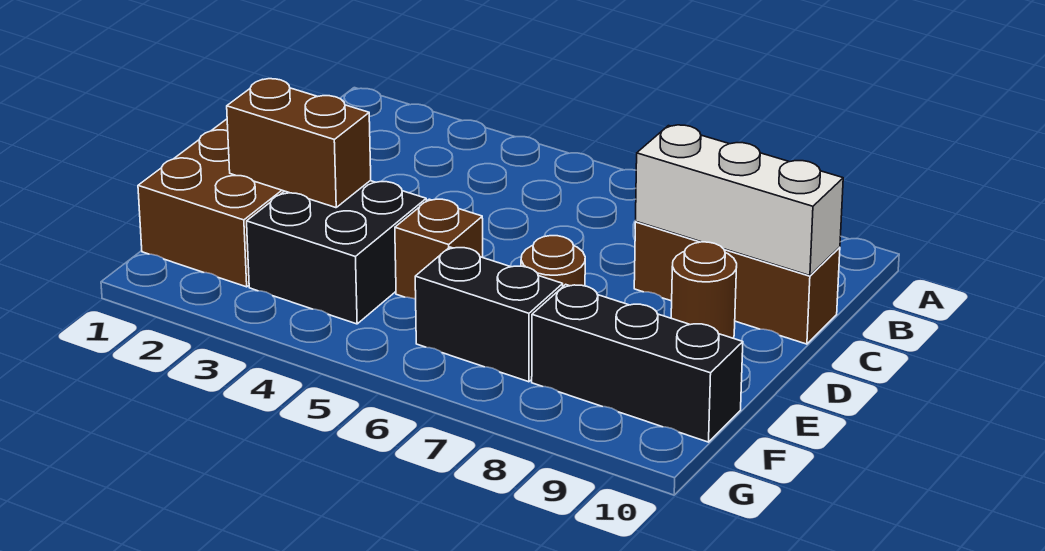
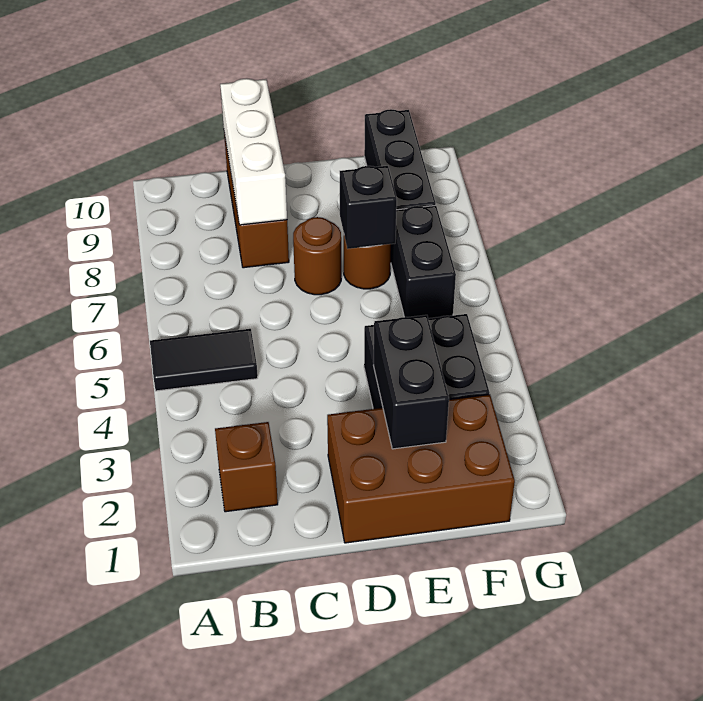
none -> black tile A5:B5 level 1
brown round brick D9 level 1 -> brown round brick D7 level 1
brown brick E2:E3 level 2 -> black brick E2:E3 level 2
brown brick E5 level 1 -> brown brick B2 level 1
none -> black brick E7 level 2

